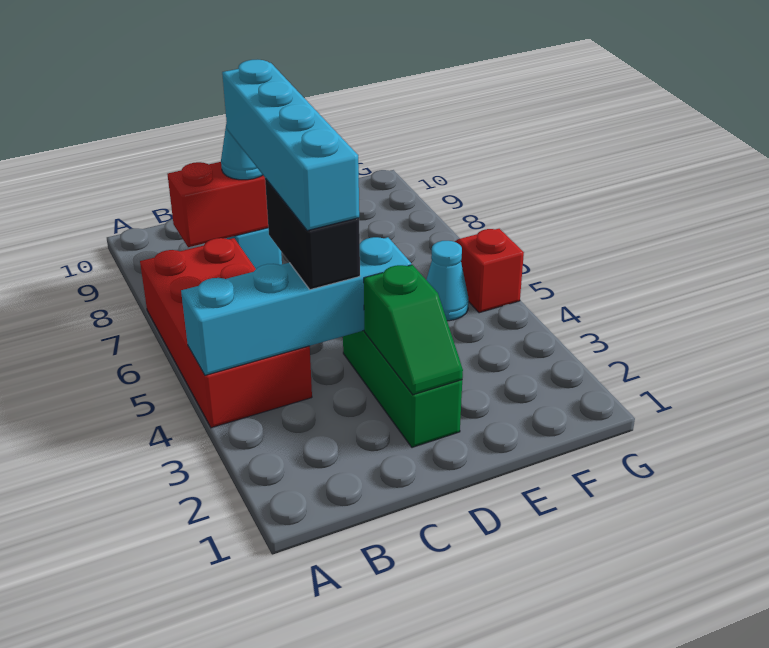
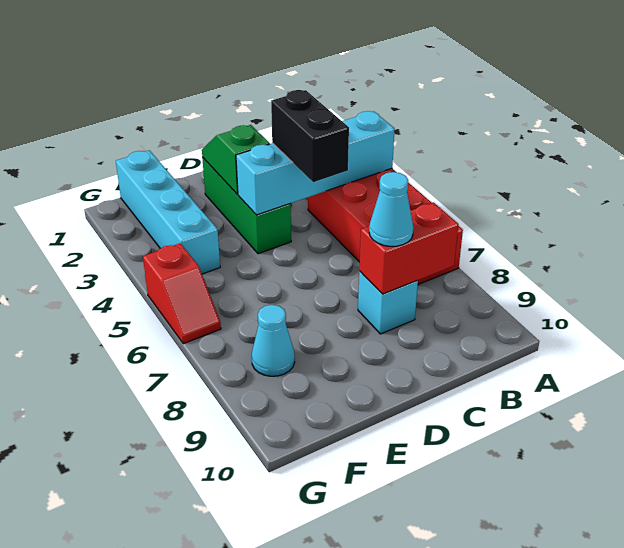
cyan brick C4:C7 level 4 -> cyan brick F1:F4 level 1
cyan cone F5 level 1 -> cyan cone F8 level 1

